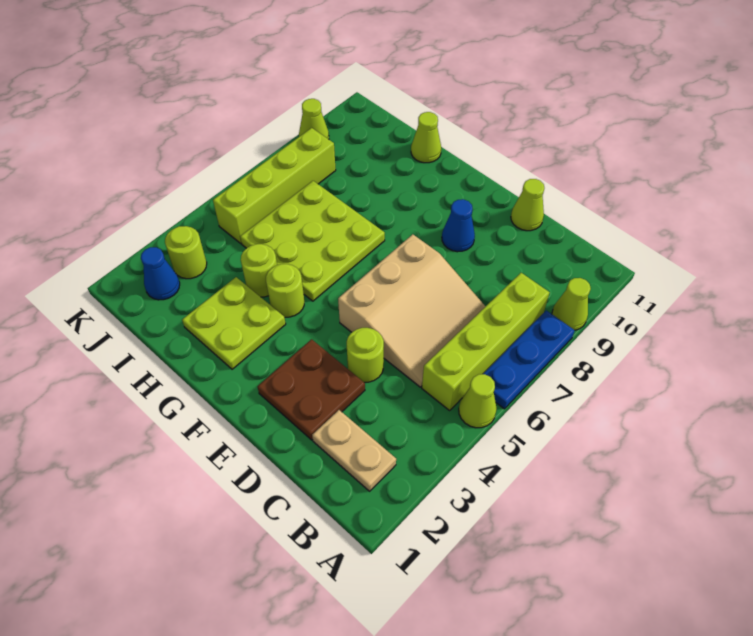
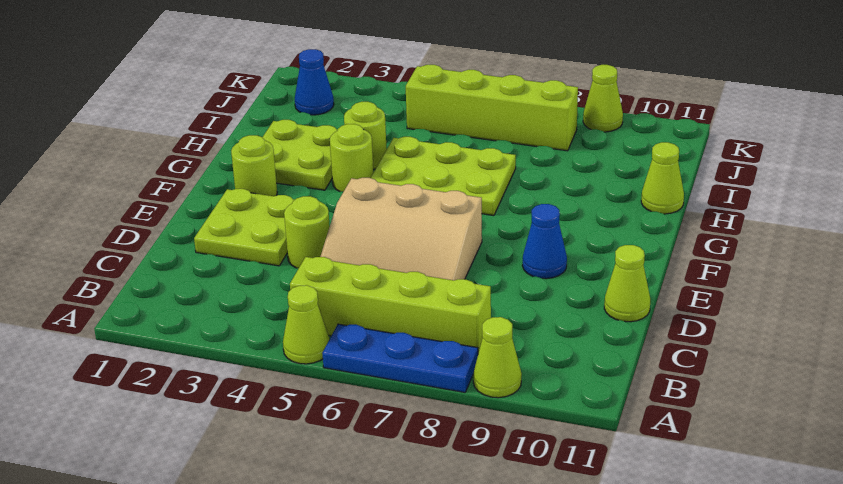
tan plate B2:C2 level 1 -> none
brown plate D2:E3 level 1 -> lime plate D2:E3 level 1
lime plate G5:I7 level 1 -> lime plate G5:H7 level 1
lime round brick J3 level 1 -> lime round brick F2 level 1

